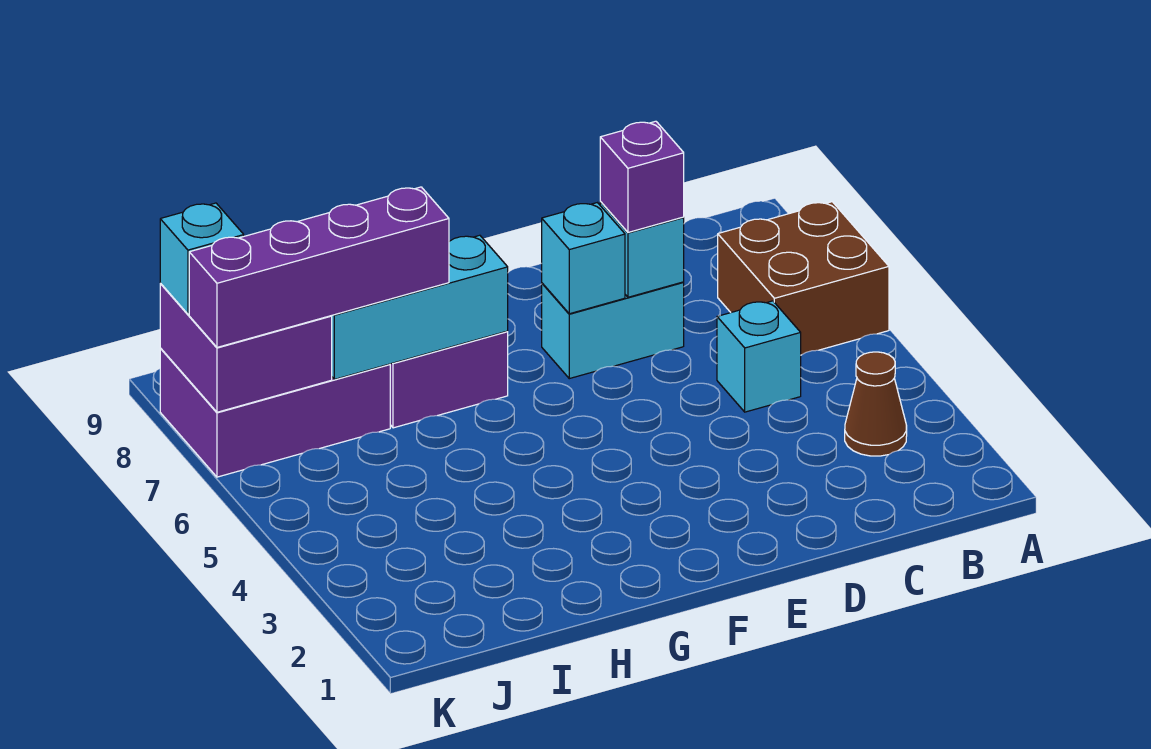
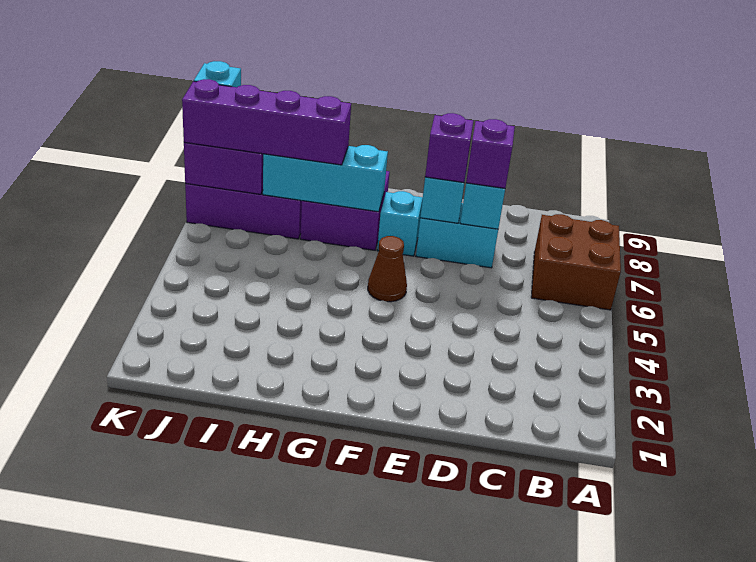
brown cone B3 level 1 -> brown cone F5 level 1
cyan brick C5 level 1 -> cyan brick F7 level 1
none -> purple brick E7 level 3

